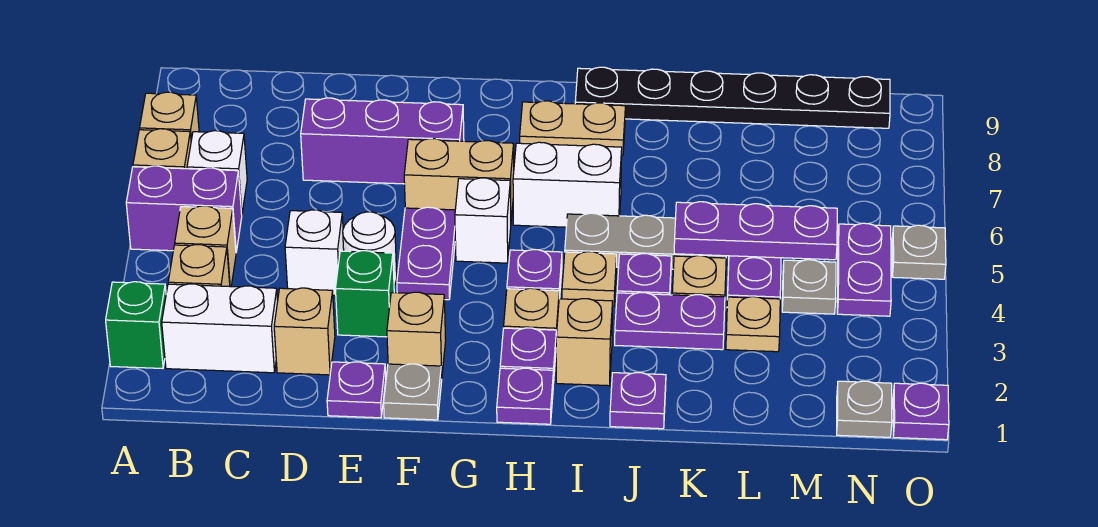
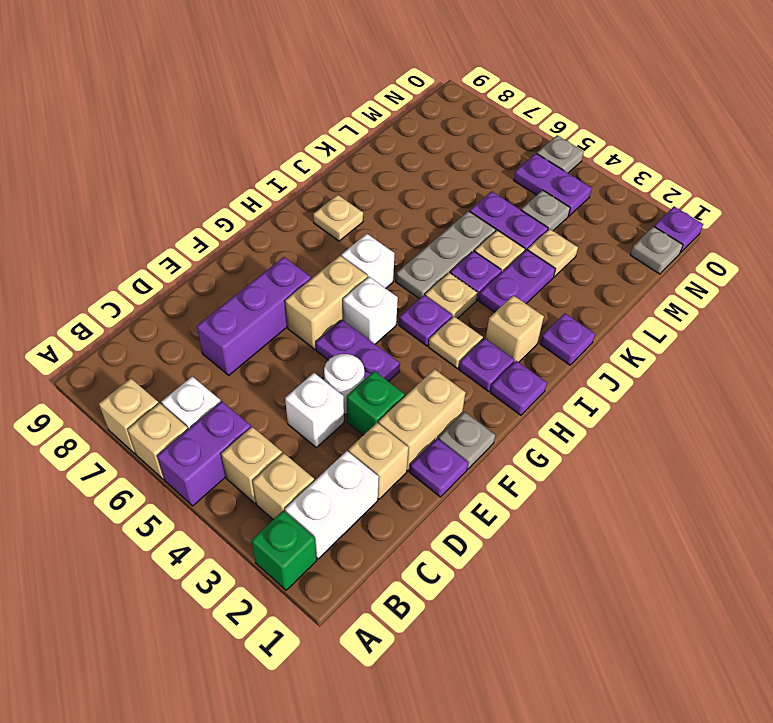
tan brick F2 level 1 -> tan brick E2:F2 level 1
white brick H6:I6 level 1 -> white brick H6 level 1
tan plate H8:I8 level 1 -> tan plate I8 level 1
black plate I9:N9 level 1 -> none
purple plate K5:M5 level 2 -> none

